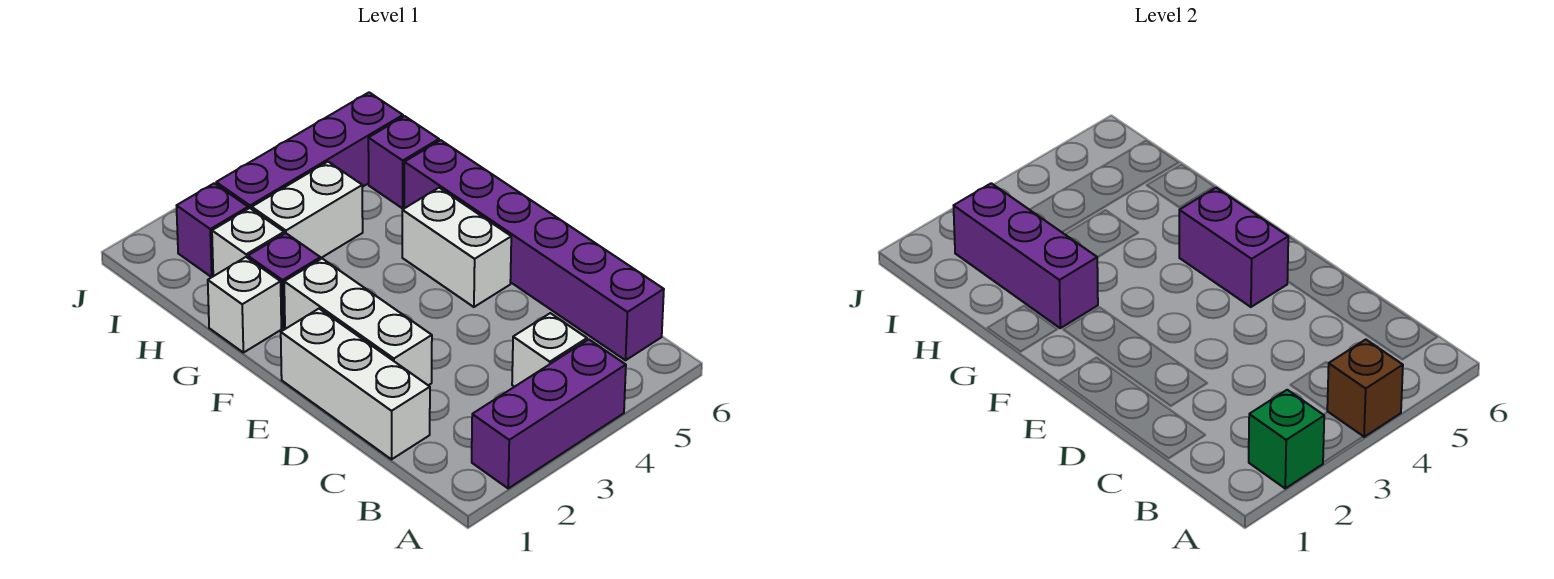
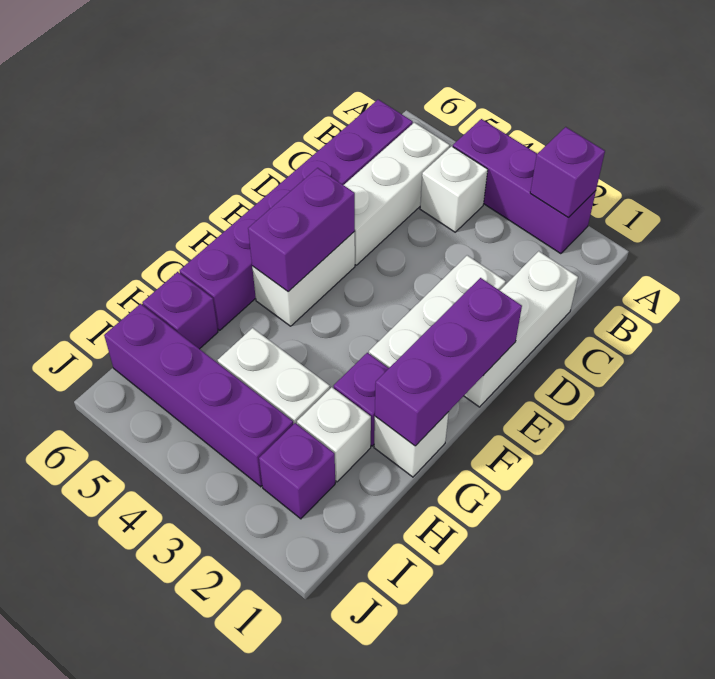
green brick A2 level 2 -> purple brick A2 level 2
brown brick A4 level 2 -> none
none -> white brick B5:D5 level 1
purple brick G2:I2 level 2 -> purple brick E1:G1 level 2

